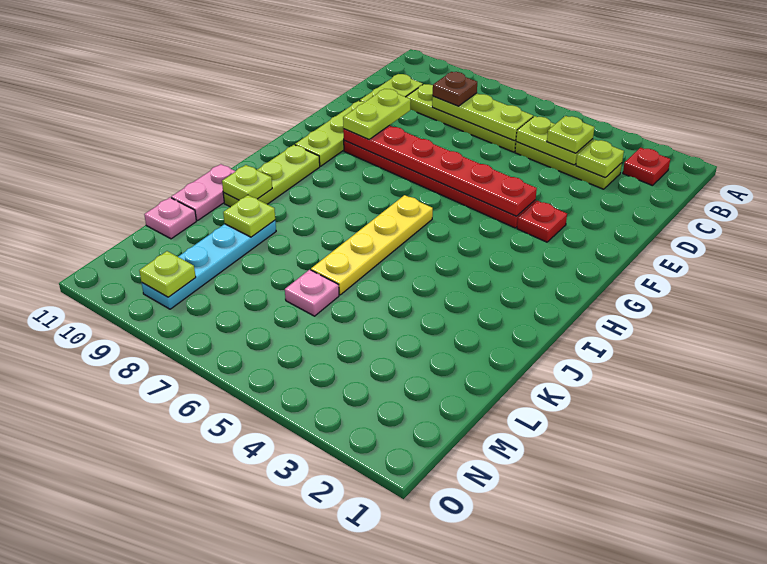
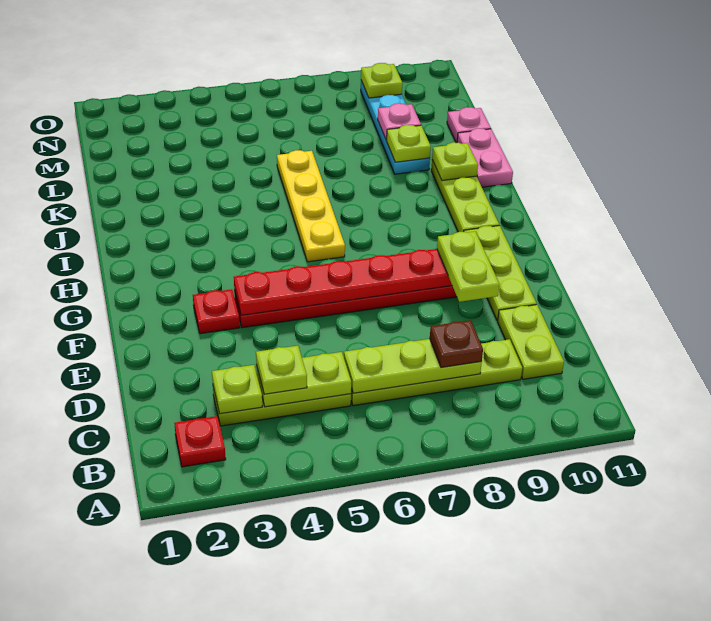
pink plate L6 level 1 -> pink plate L9 level 2

